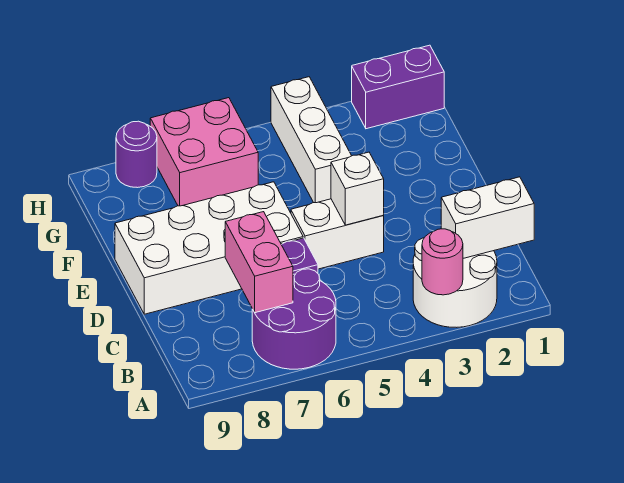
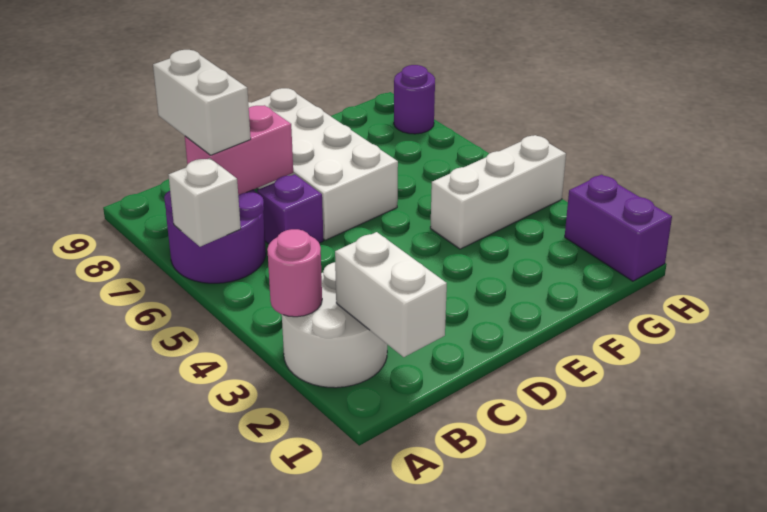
white brick D4:D5 level 1 -> white brick B7:B8 level 3
white brick D4 level 2 -> white brick A6 level 2
pink brick G6:H7 level 1 -> none

